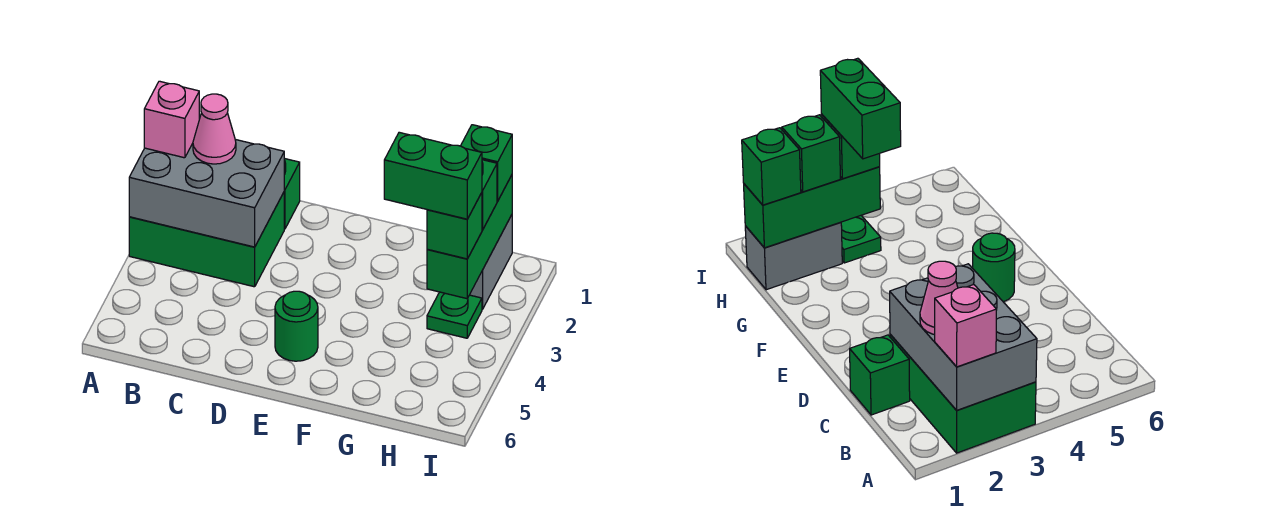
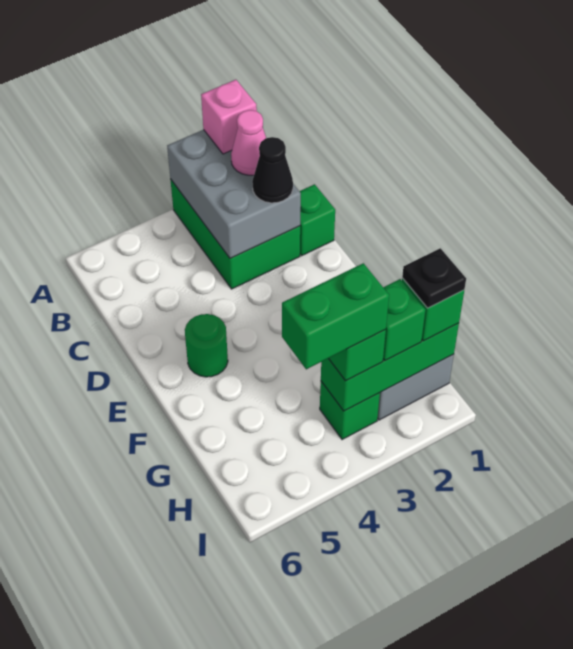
none -> black cone C2 level 3
green brick G3:H3 level 4 -> green brick H3:H4 level 4
none -> black plate H1 level 4
green plate H3 level 1 -> green brick H3 level 1

